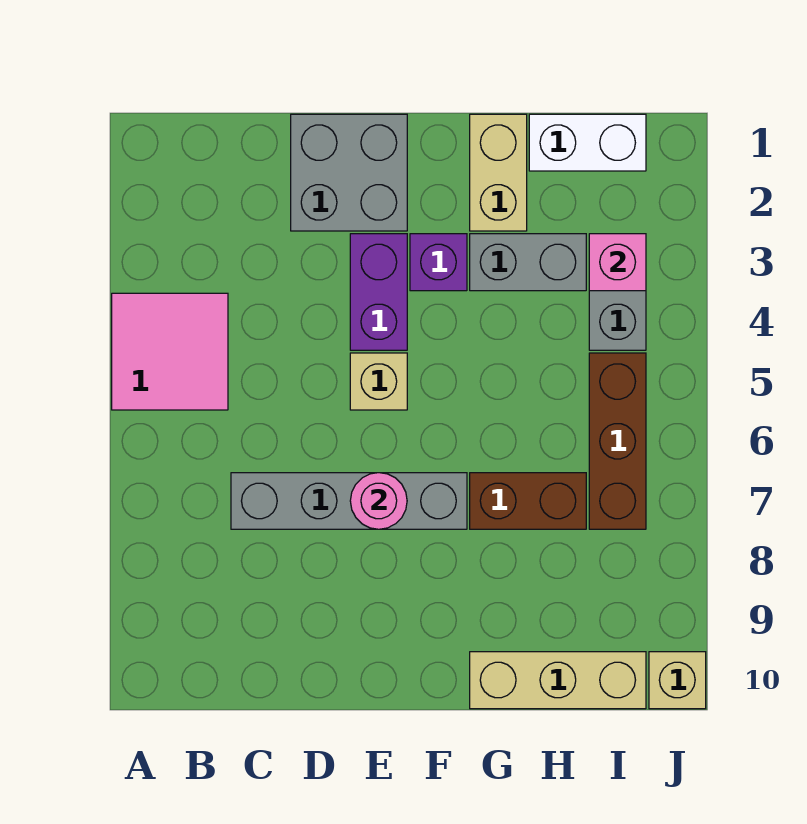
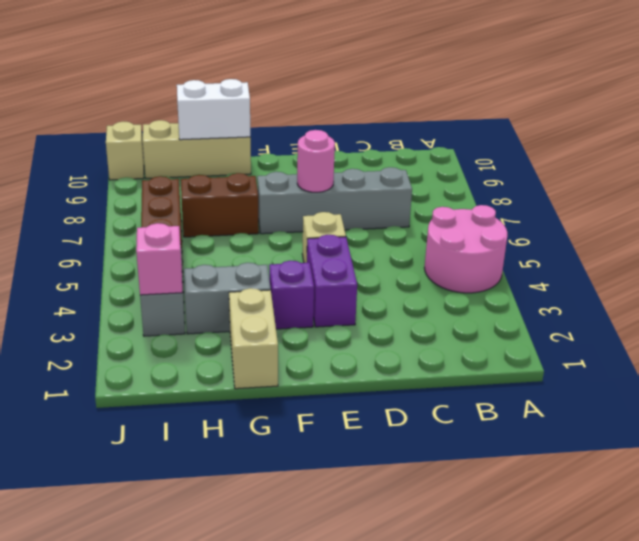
pink tile A4:B5 level 1 -> pink round brick A4:B5 level 1
grey brick D1:E2 level 1 -> none
white brick H1:I1 level 1 -> white brick G10:H10 level 2

